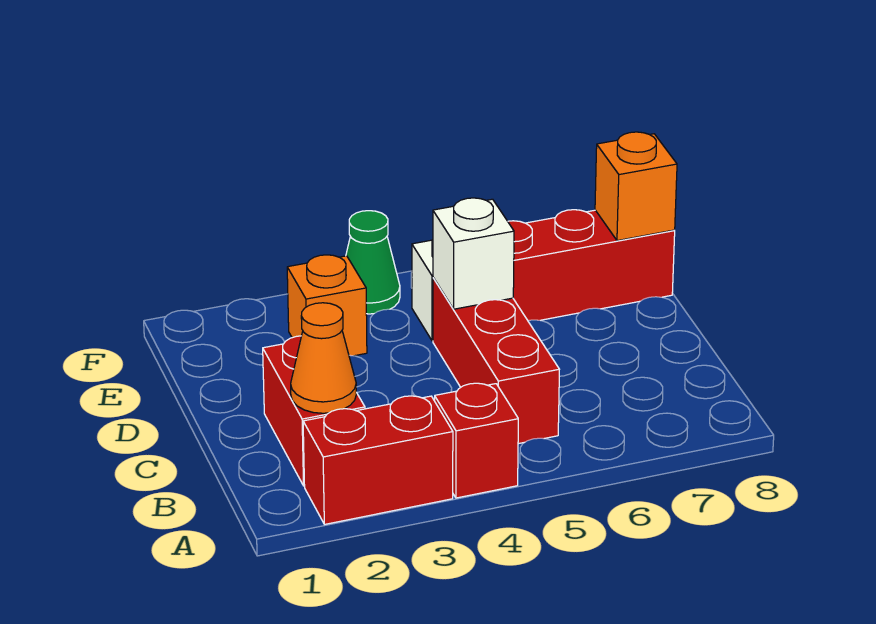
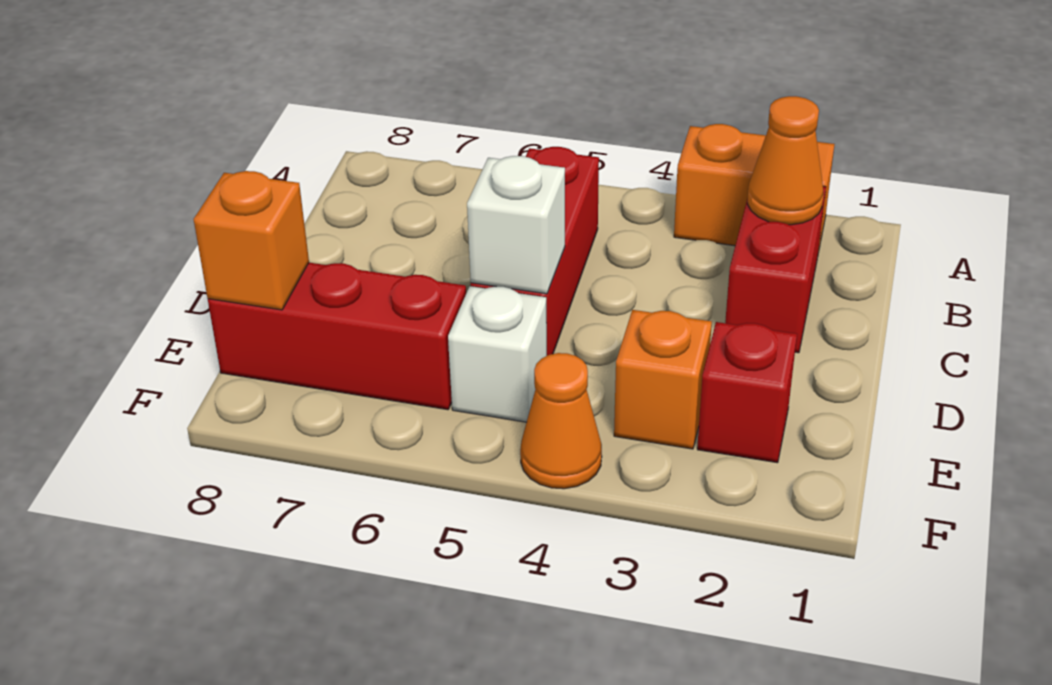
red brick A2:A3 level 1 -> orange brick A2:A3 level 1
red brick A4 level 1 -> red brick E2 level 1
green cone F4 level 1 -> orange cone F4 level 1

